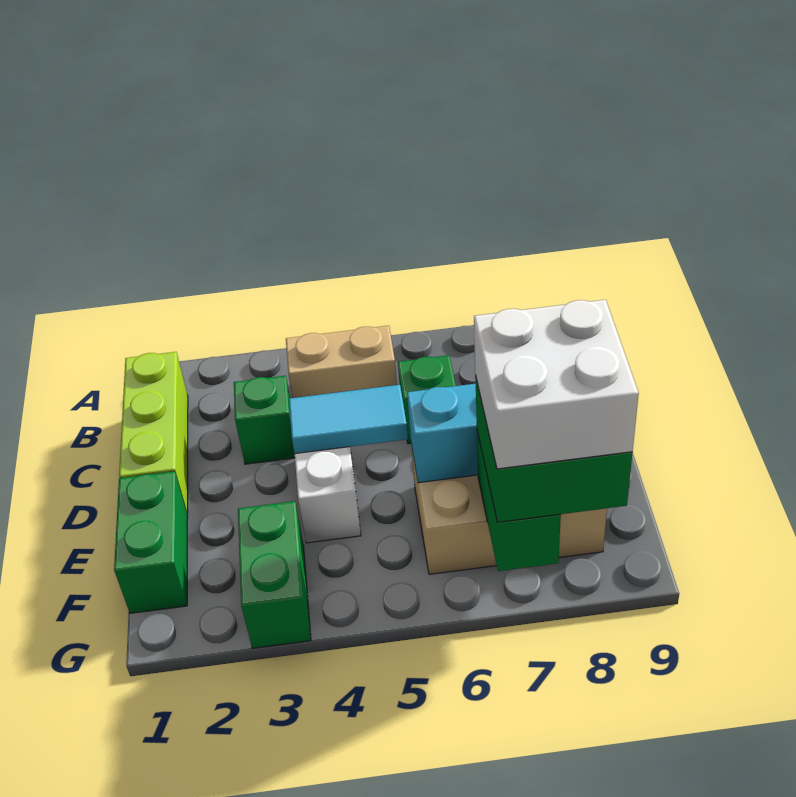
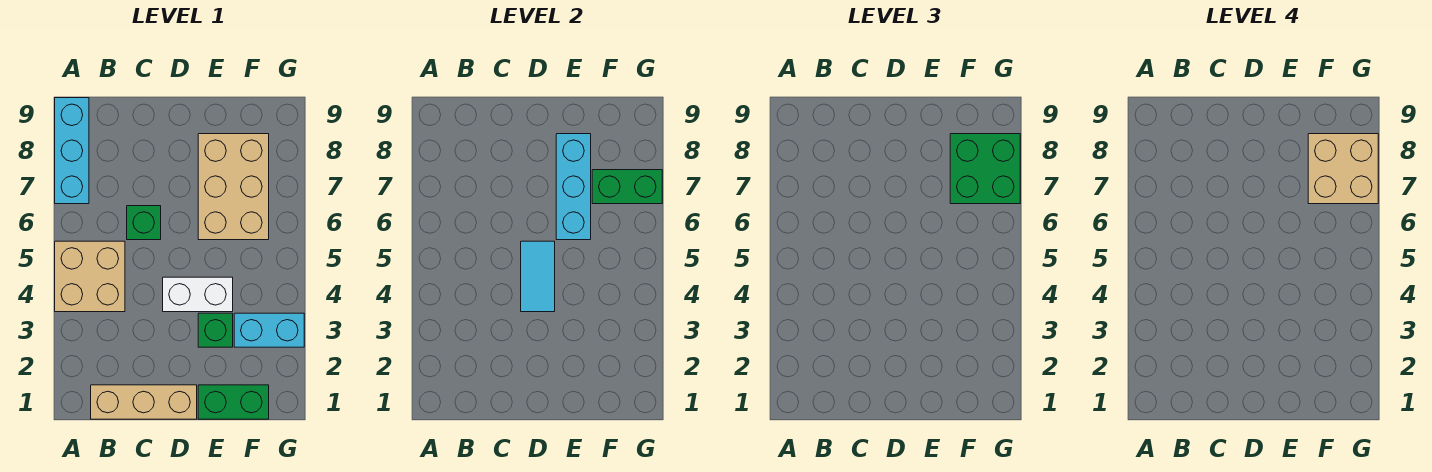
none -> cyan brick A7:A9 level 1
lime brick B1:D1 level 1 -> tan brick B1:D1 level 1
tan brick B4:B5 level 1 -> tan brick A4:B5 level 1
green brick C3 level 1 -> green brick E3 level 1
green brick F3:G3 level 1 -> cyan brick F3:G3 level 1
white brick F7:G8 level 4 -> tan brick F7:G8 level 4

